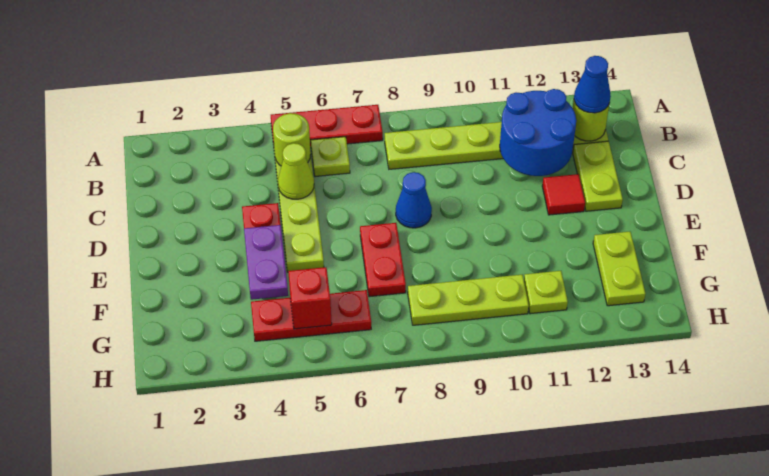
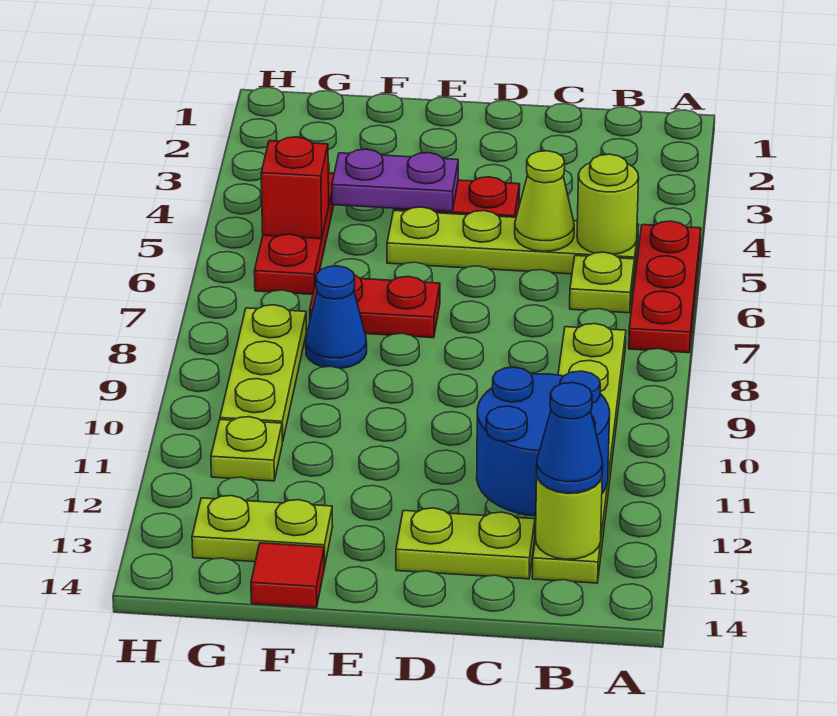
blue cone D8 level 1 -> blue cone F8 level 1
red tile D12 level 1 -> red tile F14 level 1

